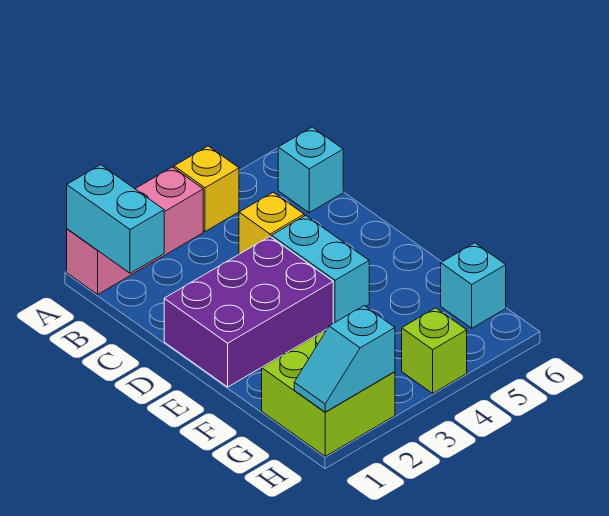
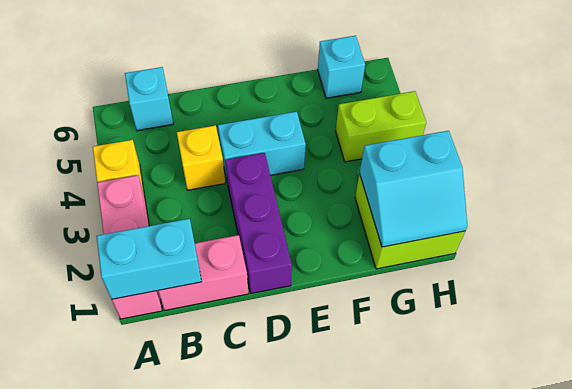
none -> pink brick B1:C1 level 1
purple brick D1:E3 level 1 -> purple brick D1:D3 level 1
cyan slope H1:H2 level 2 top 2 -> cyan slope G1:H2 level 2 top 2
lime brick H4 level 1 -> lime brick G4:H4 level 1

